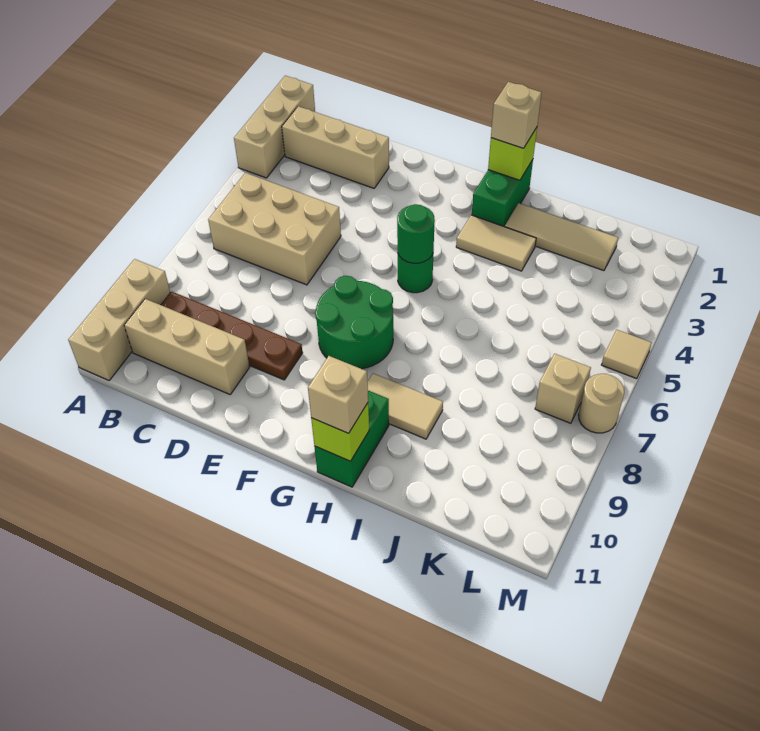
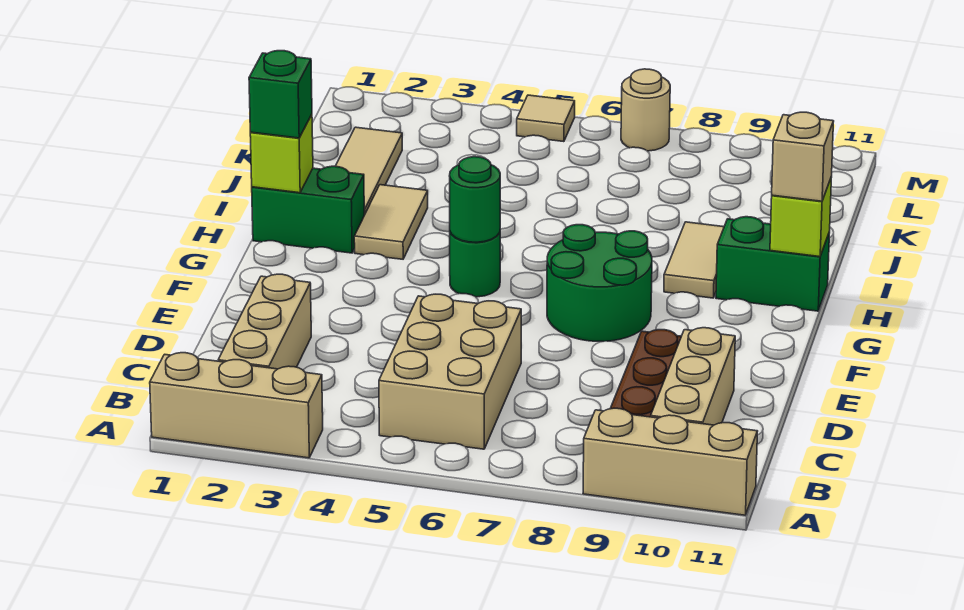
tan brick H1 level 3 -> green brick H1 level 3
tan brick L7 level 1 -> none

